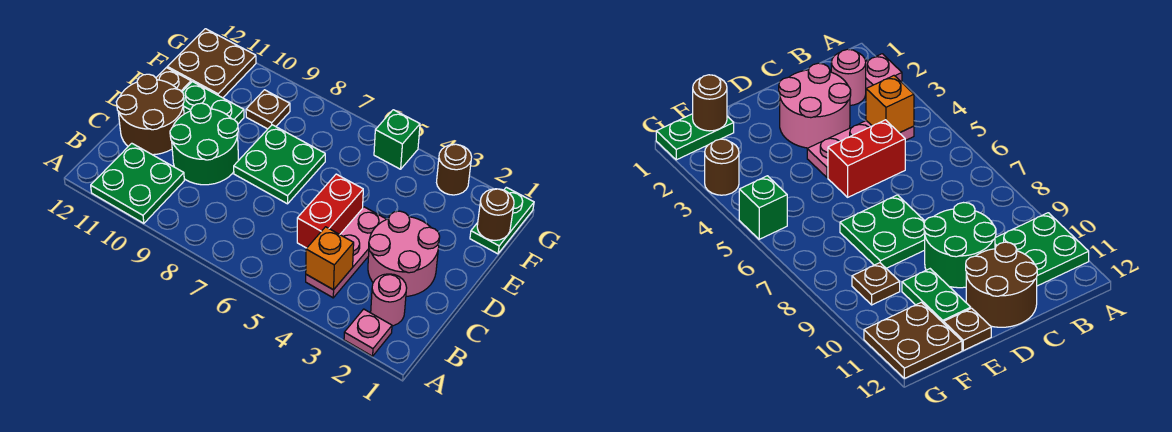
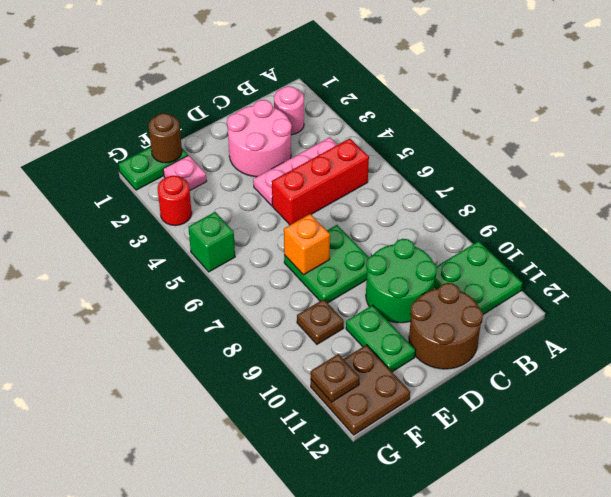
pink plate A2 level 1 -> pink plate F2 level 1
orange brick B4 level 2 -> orange brick E7 level 2
red brick C5:D5 level 1 -> red brick B5:D5 level 1
brown plate E12 level 1 -> brown plate G11 level 2
brown round brick G3 level 1 -> red round brick G3 level 1

